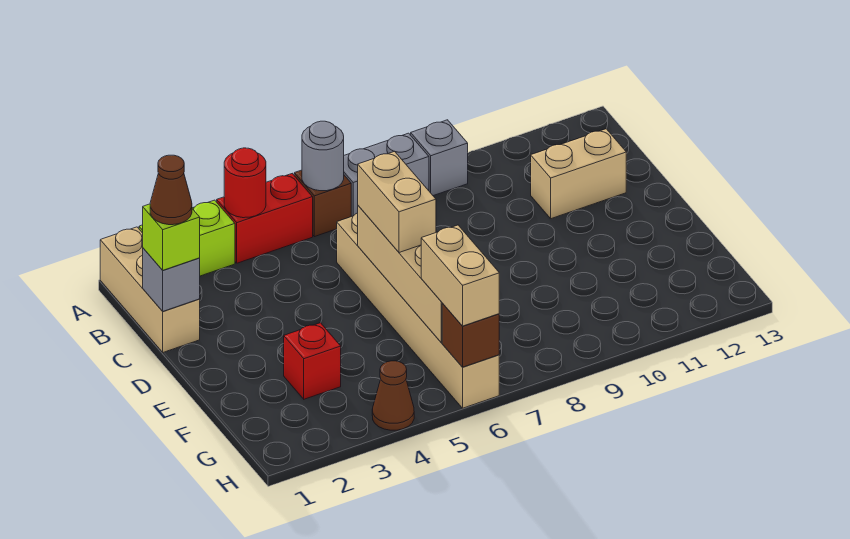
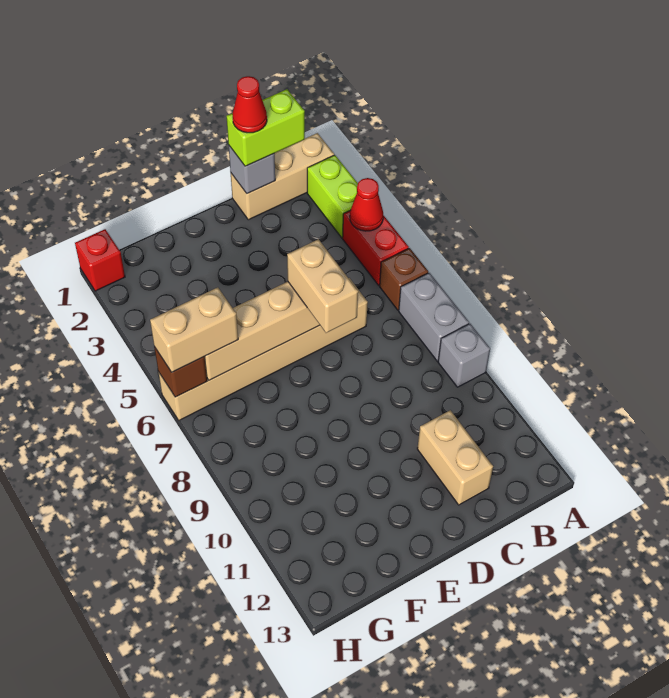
red round brick A4 level 2 -> red cone A4 level 2
grey round brick A6 level 2 -> none
lime brick C1 level 3 -> lime brick B1:C1 level 3
brown cone C1 level 4 -> red cone C1 level 4
tan brick D6:E6 level 3 -> tan brick D6:D7 level 3
red brick F3 level 1 -> red brick H1 level 1
brown cone H4 level 1 -> none

